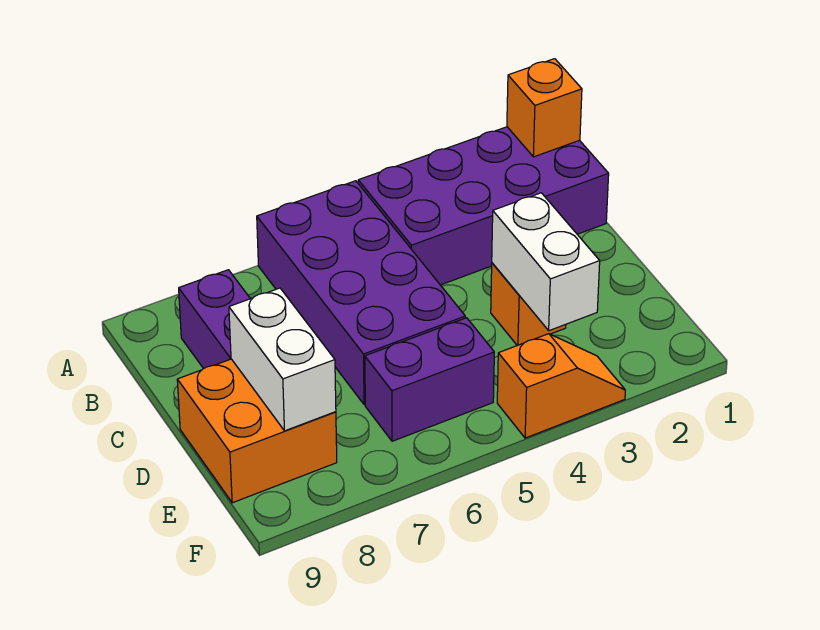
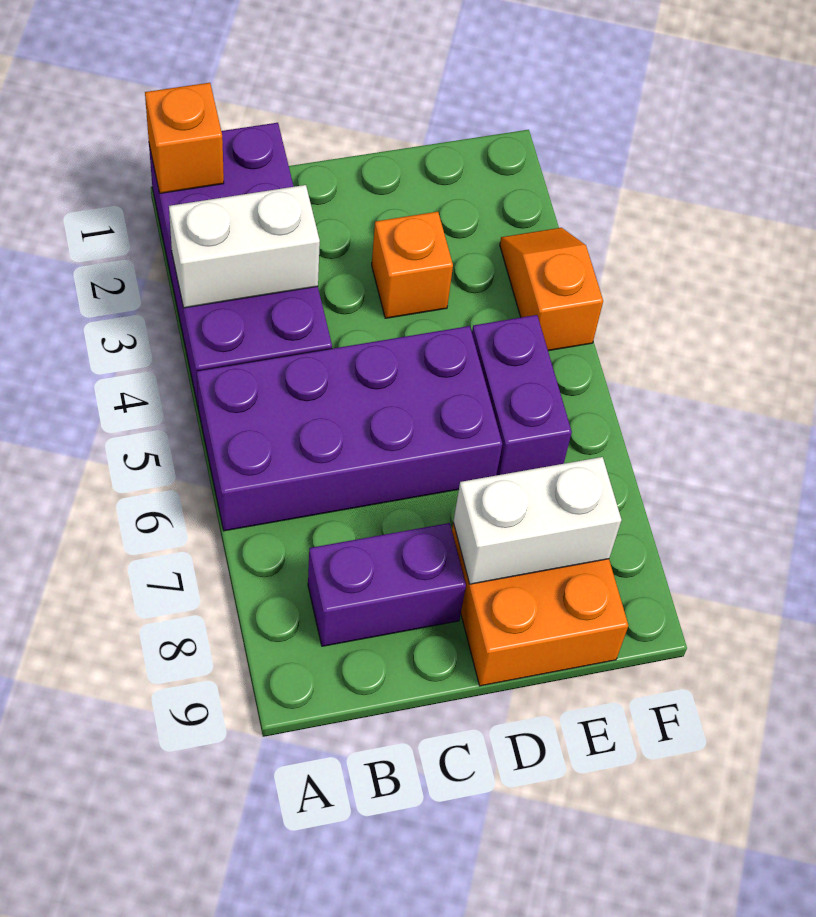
white brick D3:E3 level 2 -> white brick A3:B3 level 2

